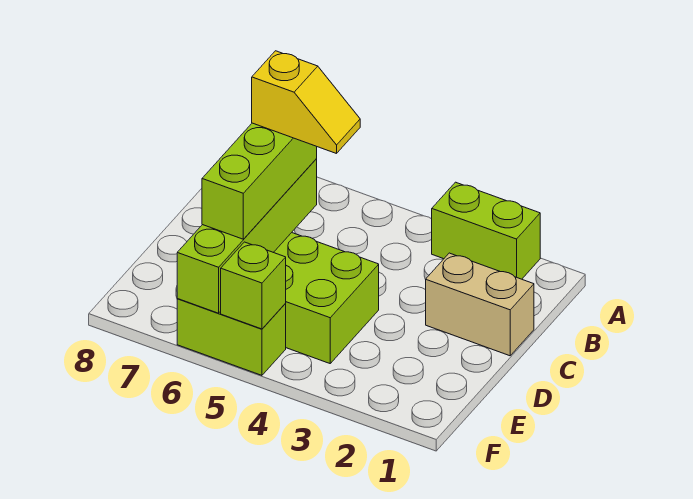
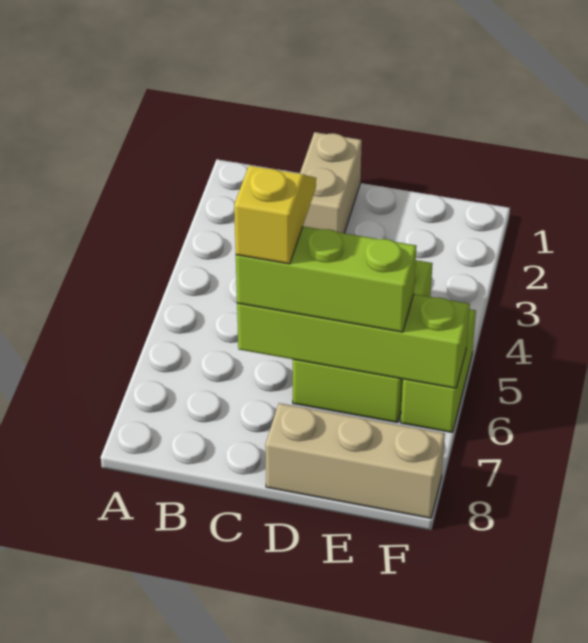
lime brick A2:A3 level 1 -> none
none -> tan brick D8:F8 level 1
lime brick F5 level 2 -> none

